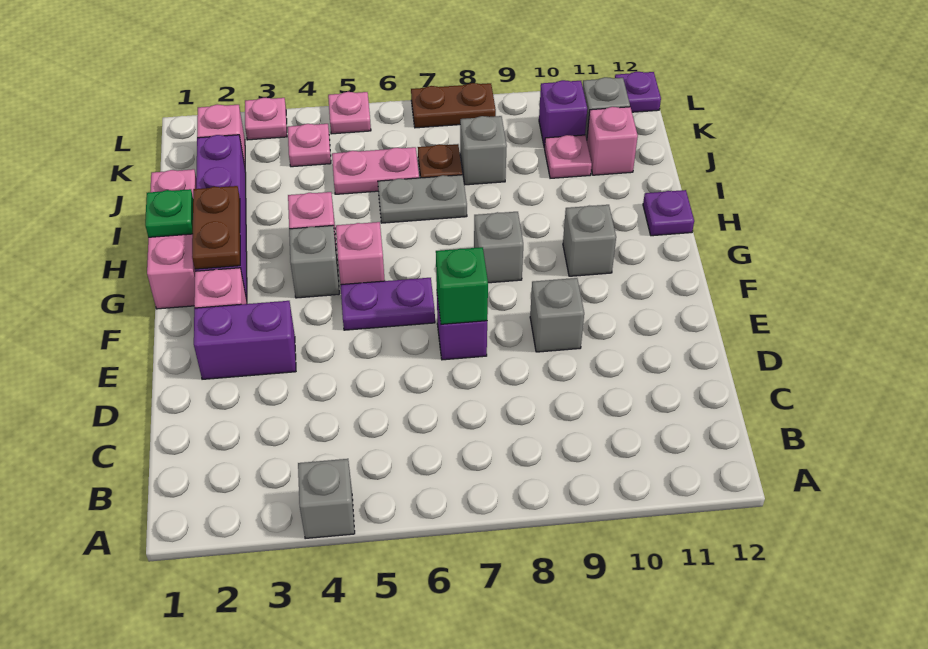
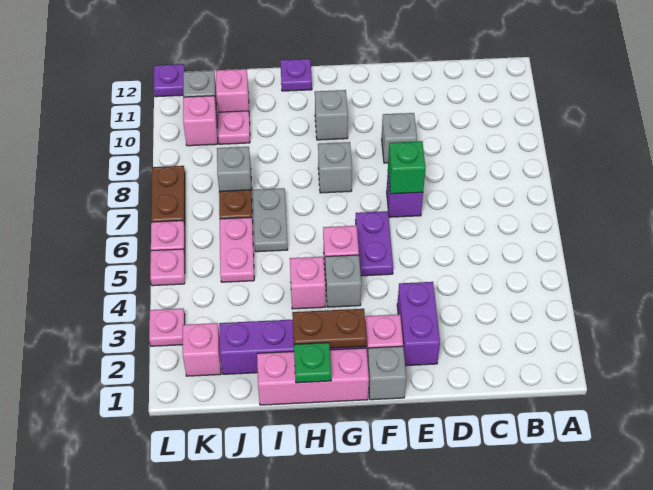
grey brick A4 level 1 -> grey brick F1 level 1
pink plate K4 level 1 -> pink plate L6 level 1
purple brick K10 level 1 -> pink brick K10 level 1

